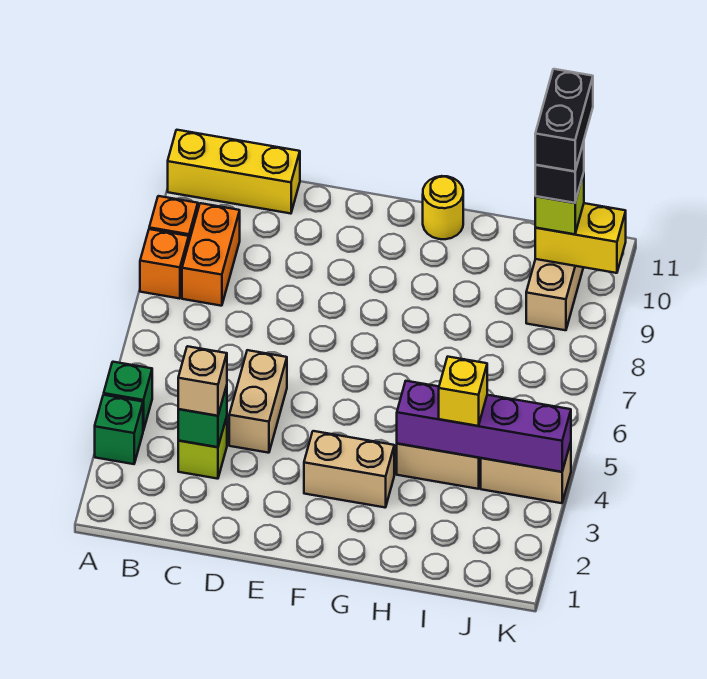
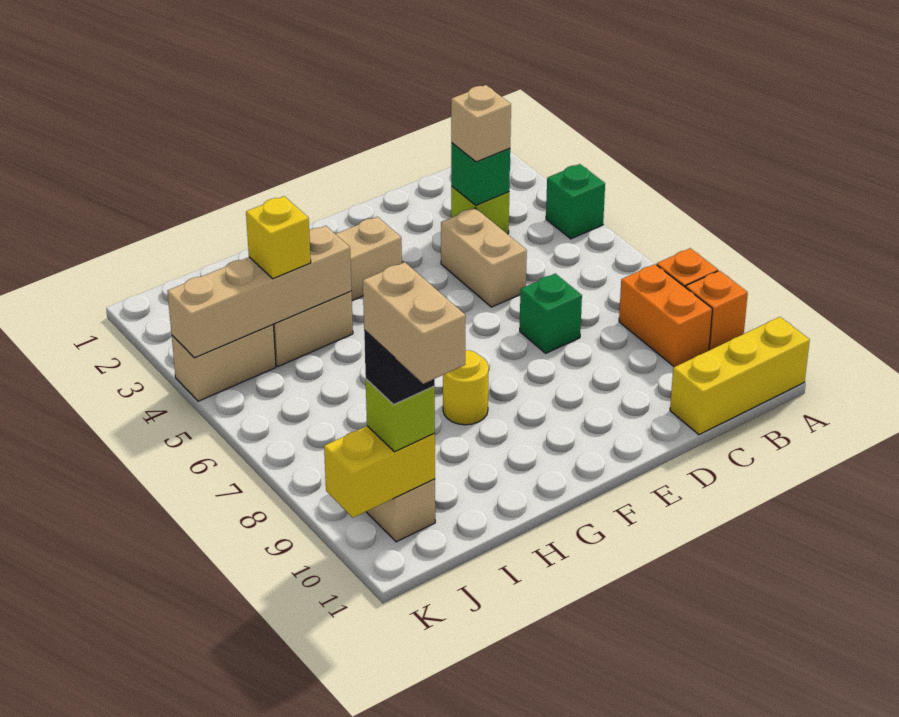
green brick A3 level 1 -> green brick D7 level 1
yellow round brick G11 level 1 -> yellow round brick G8 level 1
purple brick H4:K4 level 2 -> tan brick H4:K4 level 2
black brick J10:J11 level 5 -> tan brick J10:J11 level 5

